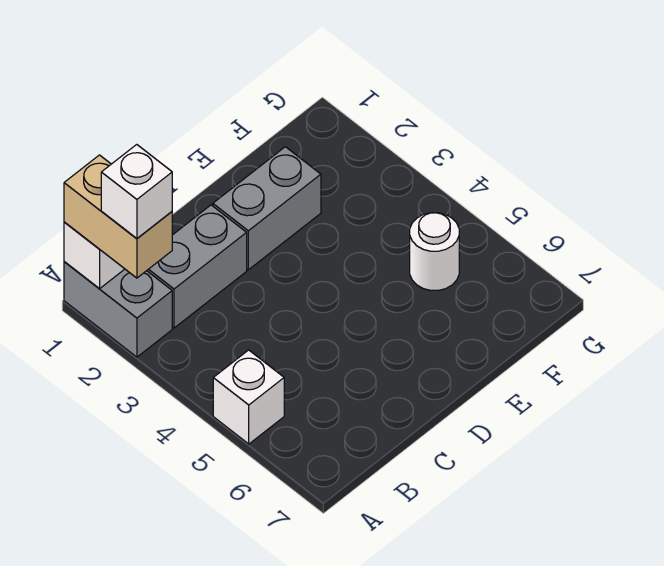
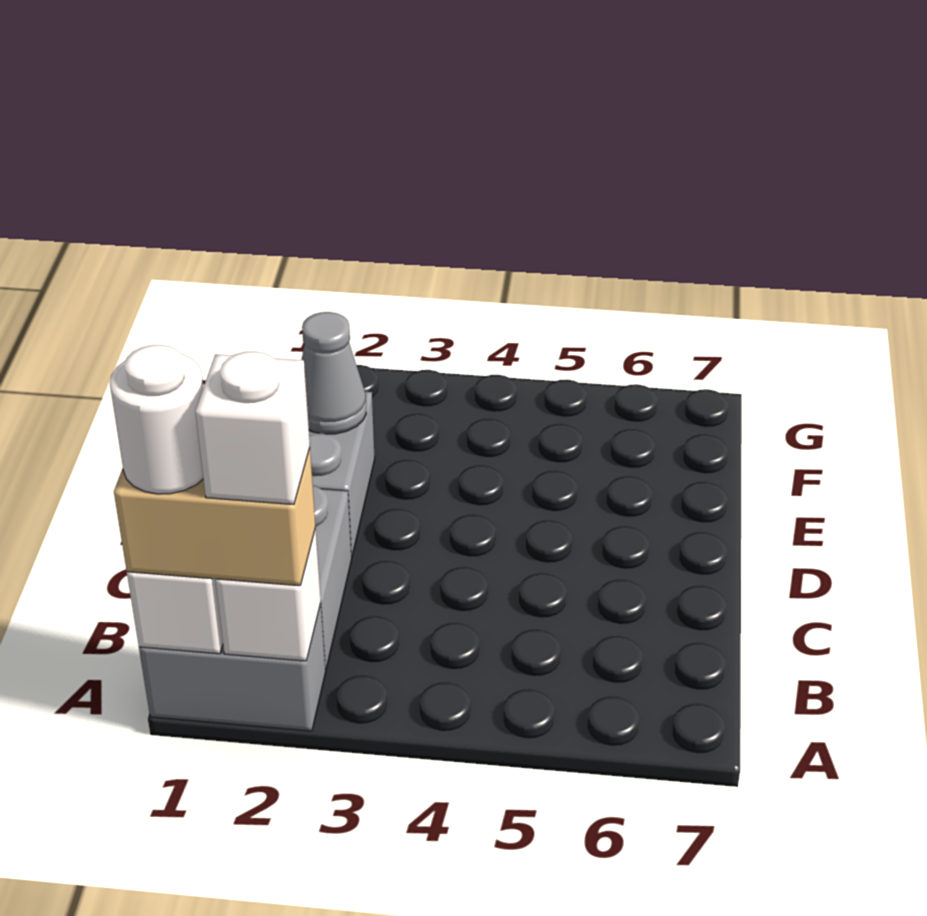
white brick A5 level 1 -> white brick A2 level 2
none -> grey cone E2 level 2
white round brick F5 level 1 -> white round brick A1 level 4

